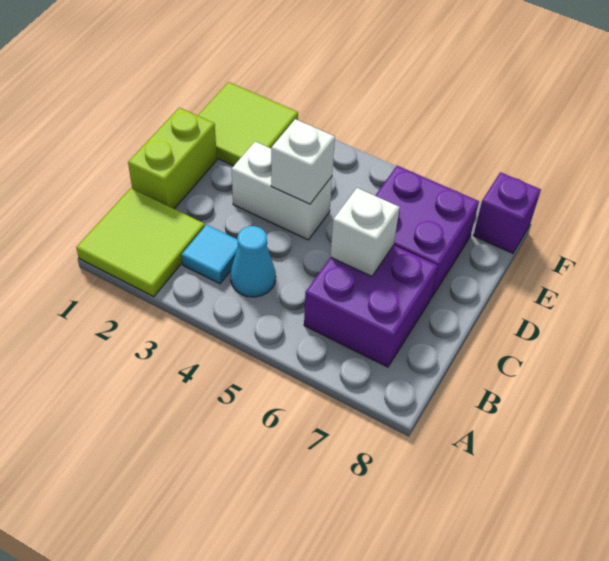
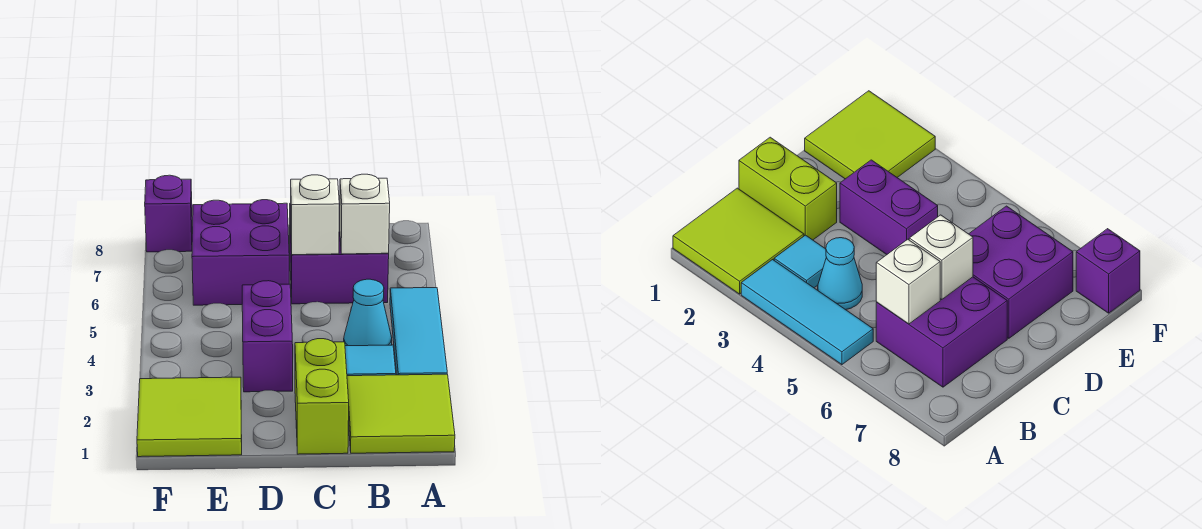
none -> cyan tile A3:A5 level 1
lime brick C1:D1 level 1 -> lime brick C1:C2 level 1
white brick D3:D4 level 1 -> purple brick D3:D4 level 1
white brick D4 level 2 -> white brick B6 level 2

